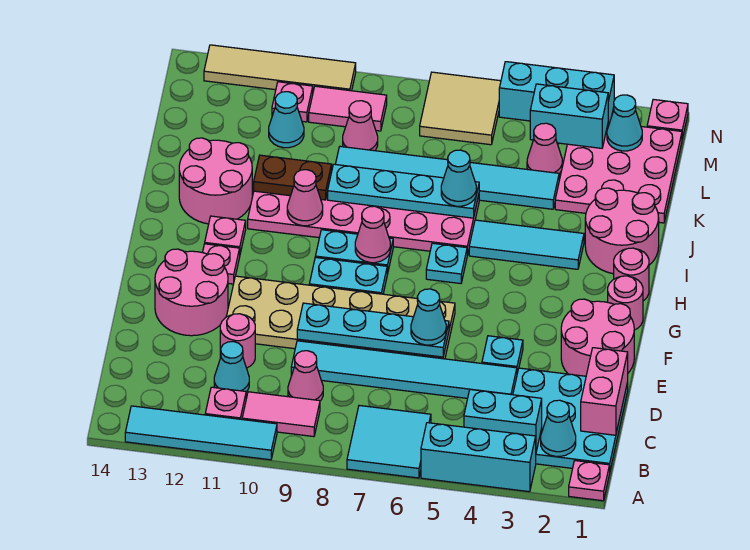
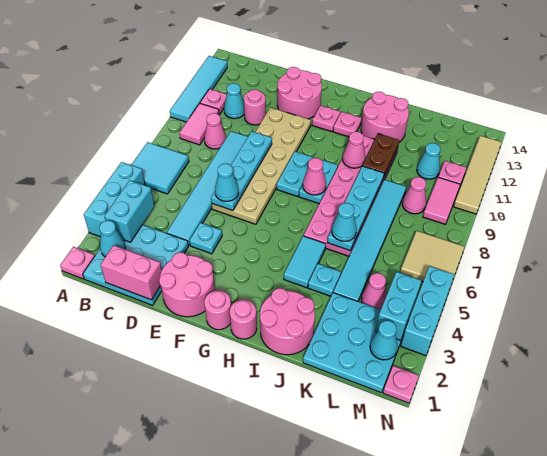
cyan plate H6 level 1 -> cyan plate J4 level 1
cyan tile I3:I5 level 1 -> cyan tile I4:I5 level 1
pink plate K1:M3 level 1 -> cyan plate K1:M3 level 1

